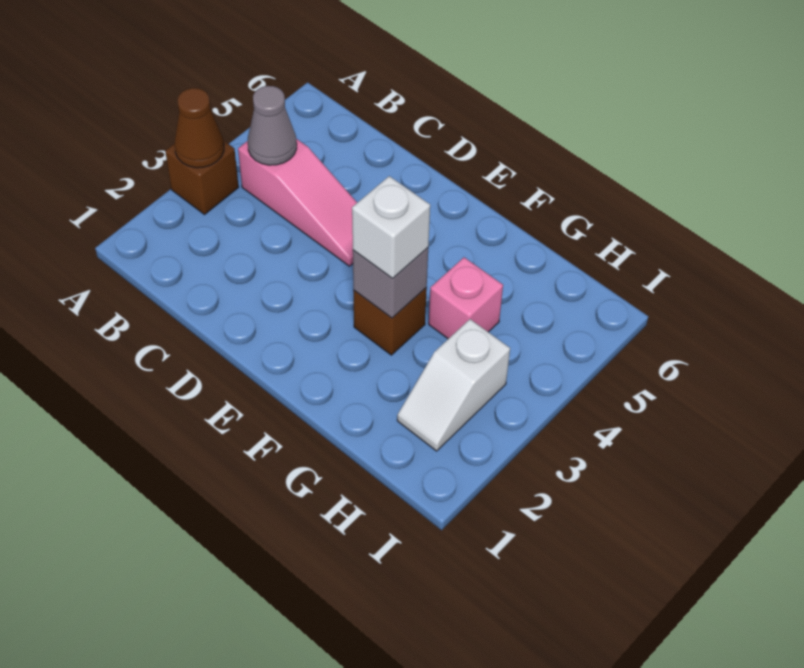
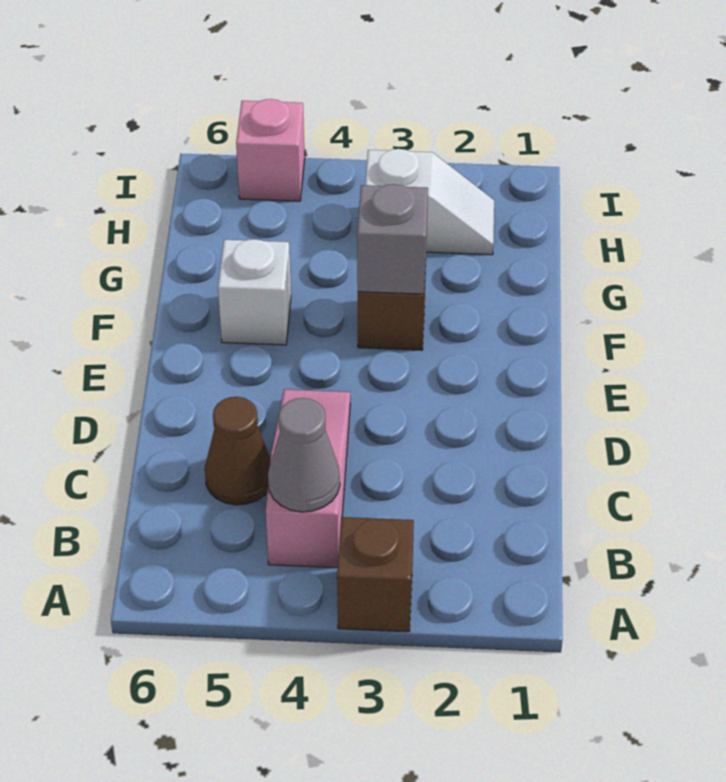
brown cone A3 level 2 -> brown cone C5 level 1
white brick F3 level 3 -> white brick F5 level 1
pink brick G4 level 1 -> pink brick I5 level 1

